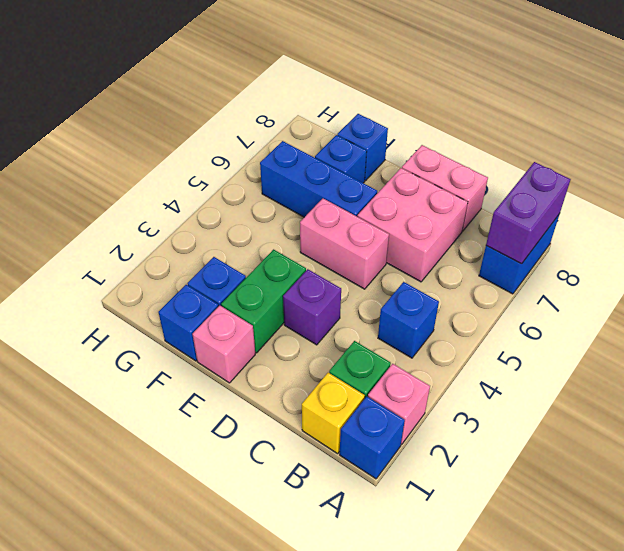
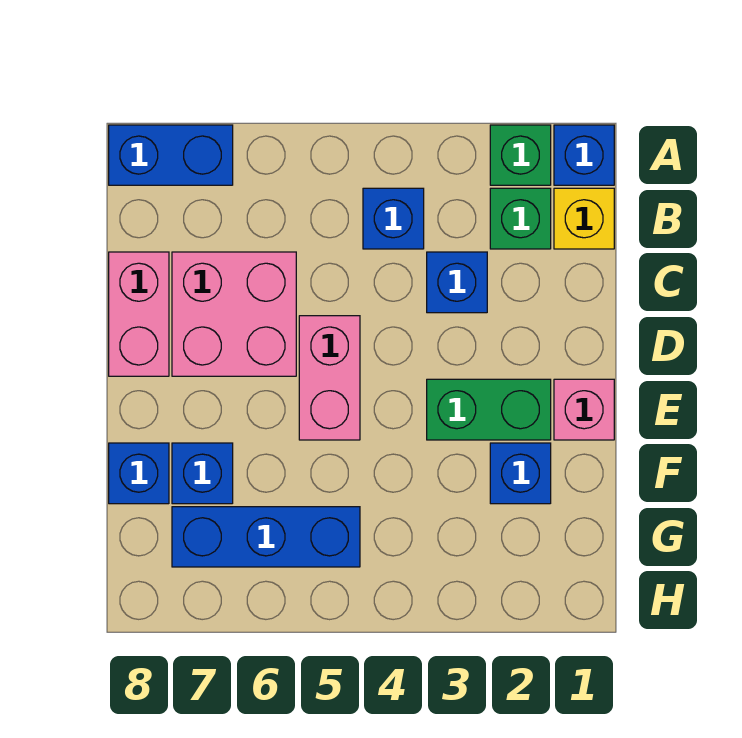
pink brick A2 level 1 -> green brick A2 level 1
purple brick A7:A8 level 2 -> none
purple brick D3 level 1 -> none
blue brick E6:G6 level 1 -> blue brick G5:G7 level 1
blue brick F1 level 1 -> blue brick C3 level 1

